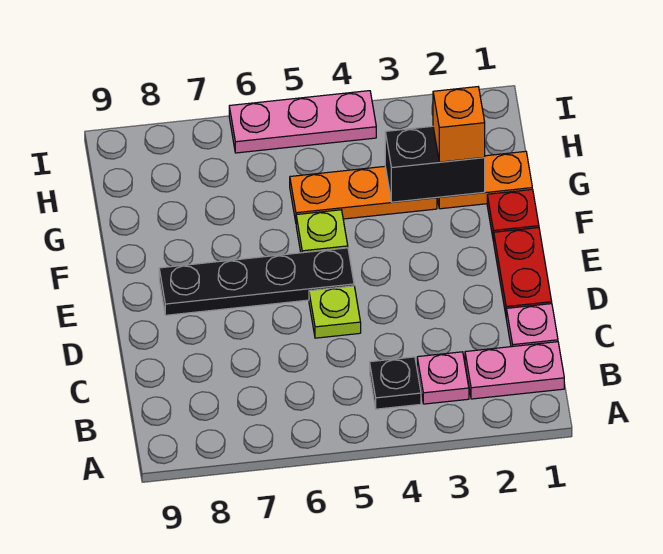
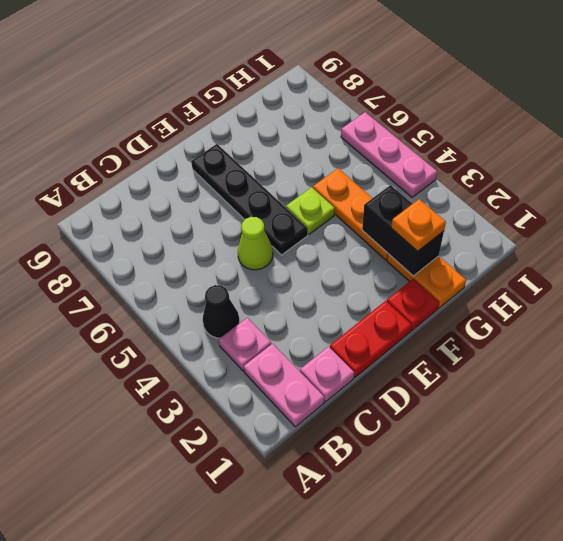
black plate B4 level 1 -> black cone B4 level 1
lime plate D5 level 1 -> lime cone D5 level 1
orange brick G2 level 3 -> orange plate G2 level 3

